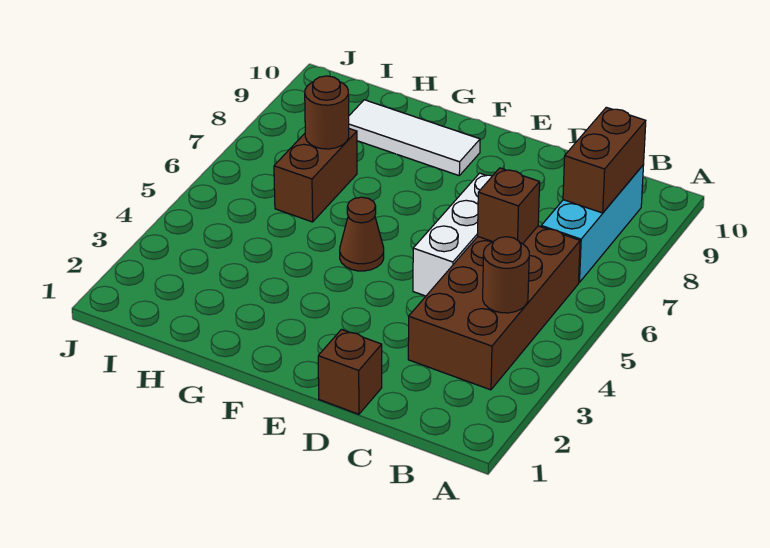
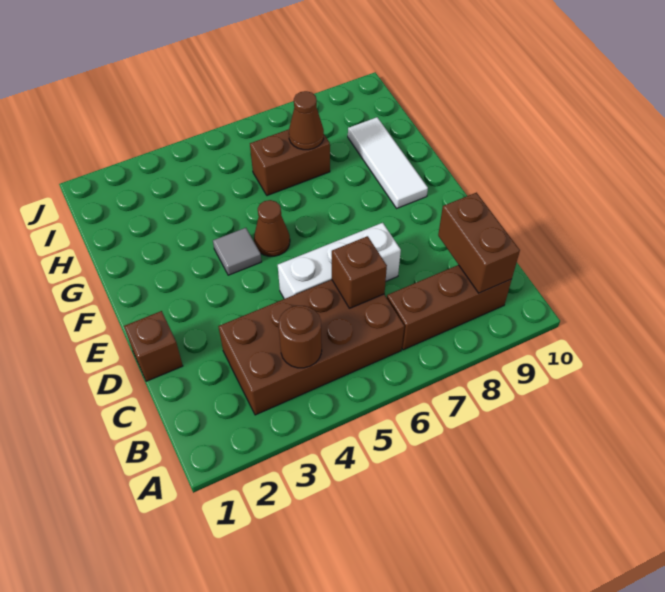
cyan brick B7:B9 level 1 -> brown brick B7:B9 level 1
brown brick B8:B9 level 2 -> brown brick B9:C9 level 2
none -> grey tile F4 level 1
brown round brick H7 level 2 -> brown cone H7 level 2

